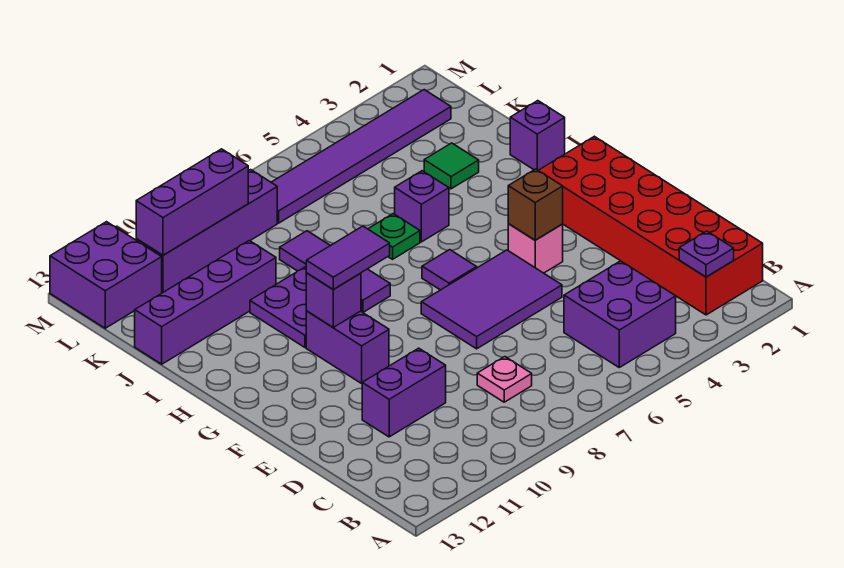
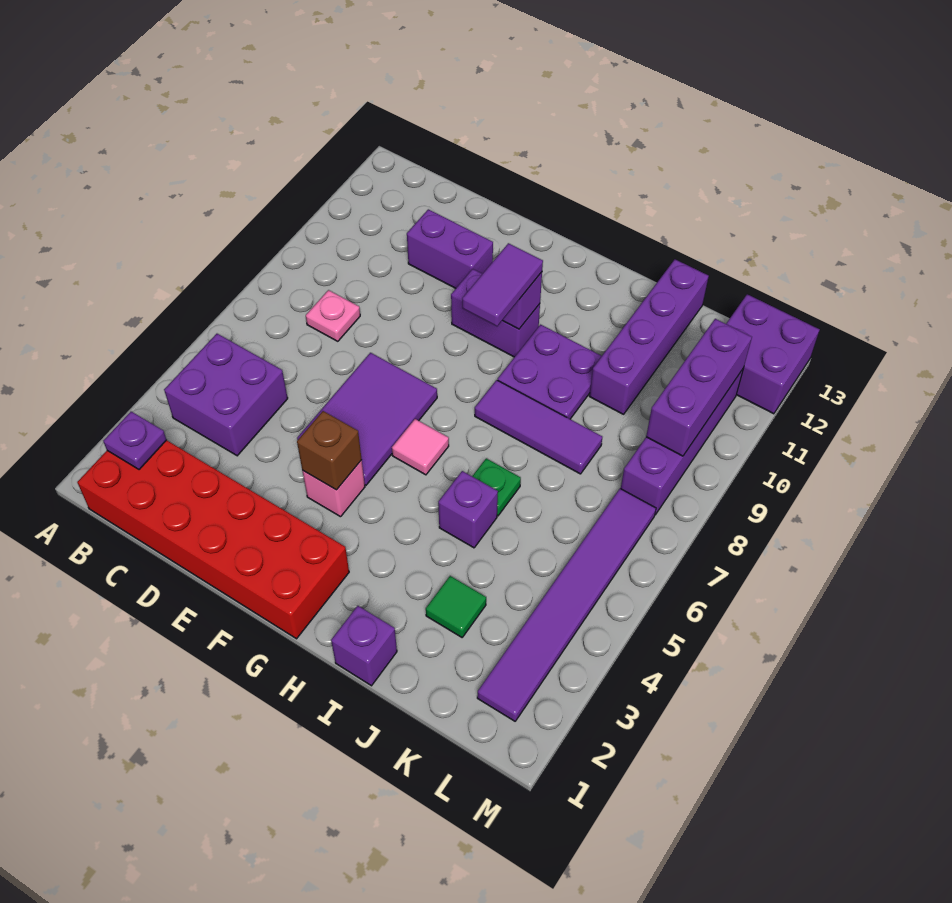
purple brick D10:D11 level 1 -> purple brick D11:E11 level 1
purple tile G6 level 1 -> pink tile G6 level 1

